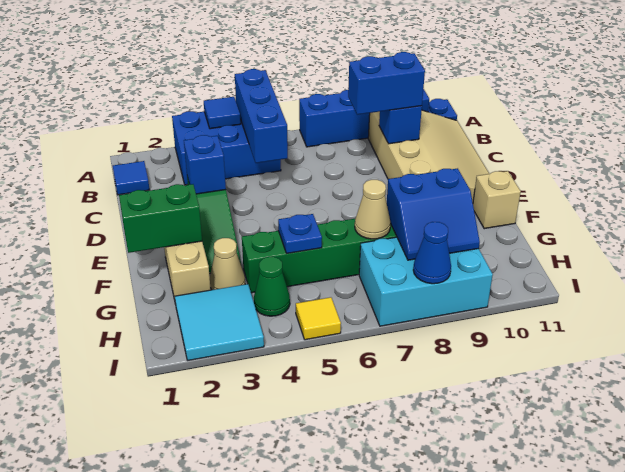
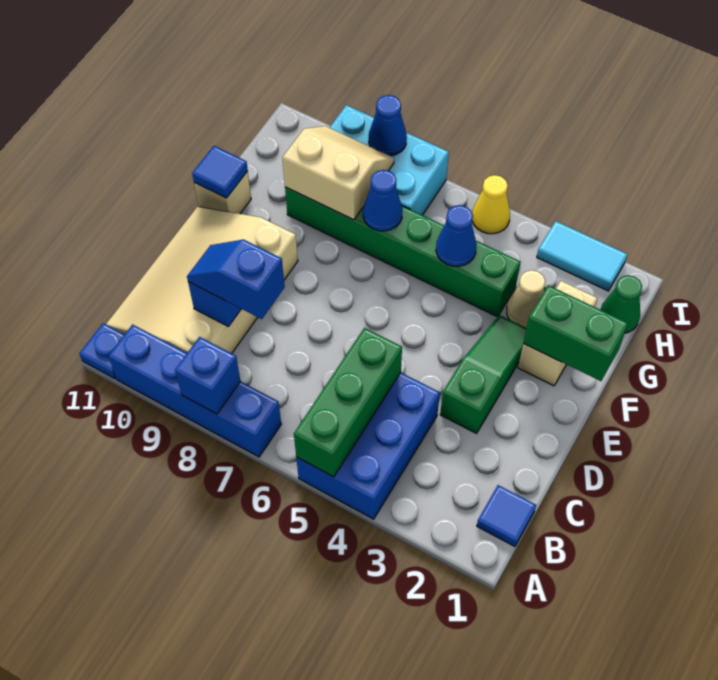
blue brick A3:B5 level 1 -> blue brick A4:C5 level 1
blue tile A4 level 2 -> blue tile F11 level 2
blue brick A5:C5 level 2 -> green brick A5:C5 level 2
blue brick C8:C9 level 3 -> blue slope C8:C9 level 3 top 8
blue brick D3 level 2 -> blue brick A8 level 2
blue plate G5 level 2 -> blue cone G5 level 2
tan cone G7 level 2 -> blue cone G7 level 2
blue slope G8:H9 level 2 top G -> tan slope G8:H9 level 2 top G
cyan tile H2:I3 level 1 -> cyan tile I2:I3 level 1
green cone H4 level 1 -> green cone H1 level 1
yellow tile I5 level 1 -> yellow cone I5 level 1

